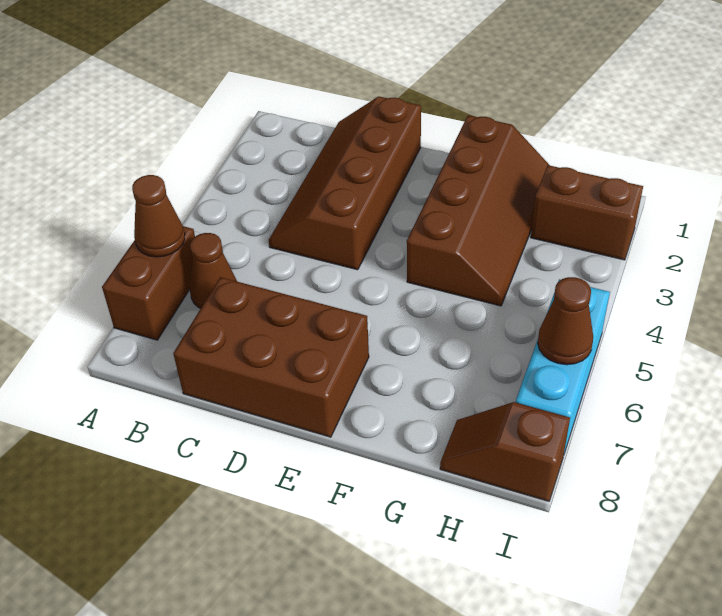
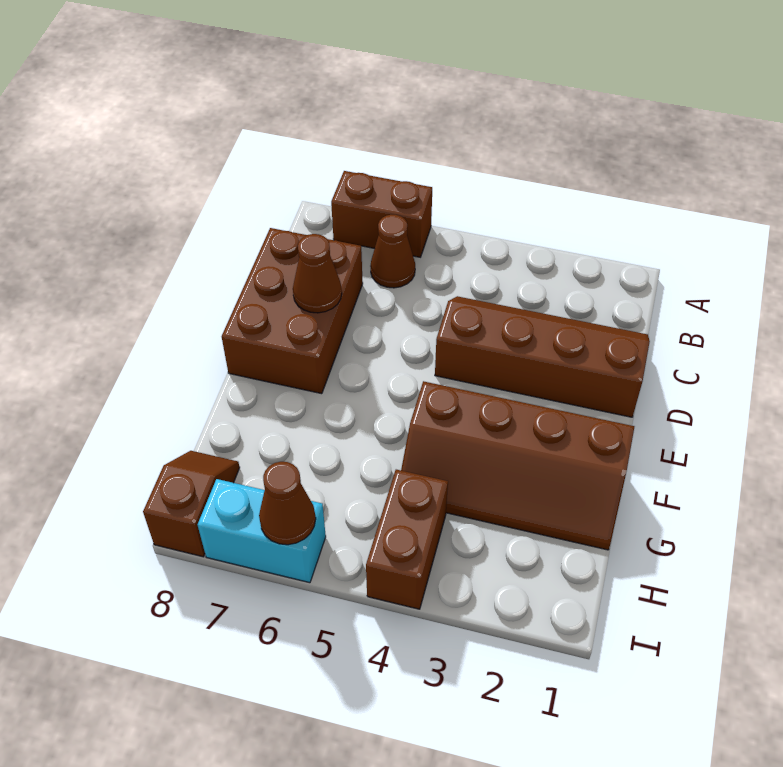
brown cone A6 level 2 -> brown cone D7 level 2
brown brick H2:I2 level 1 -> brown brick H4:I4 level 1
cyan brick I5:I7 level 1 -> cyan brick I6:I7 level 1

